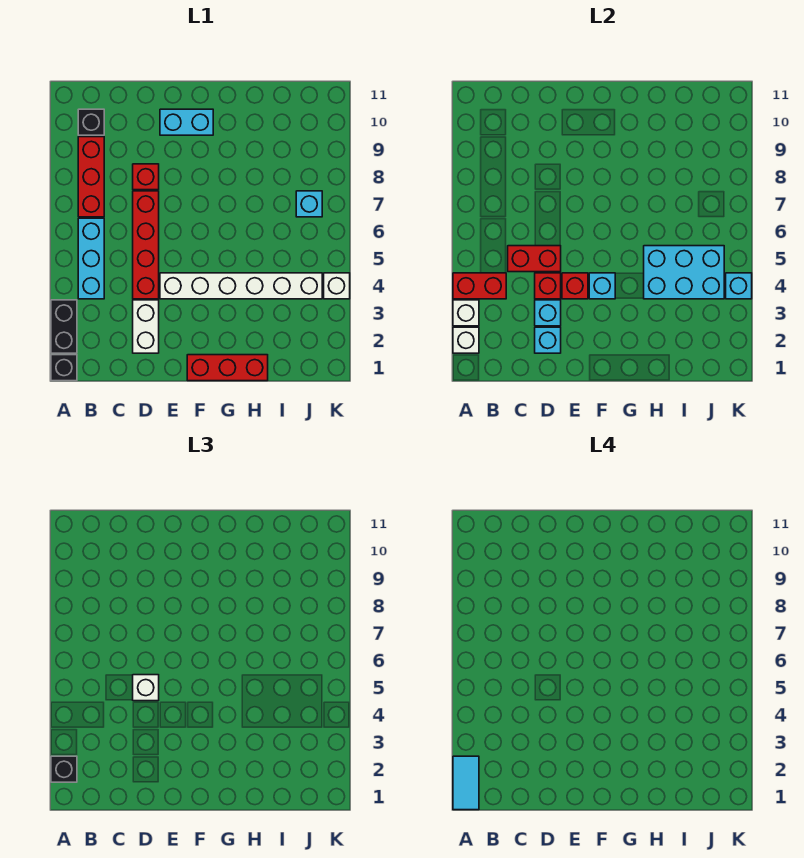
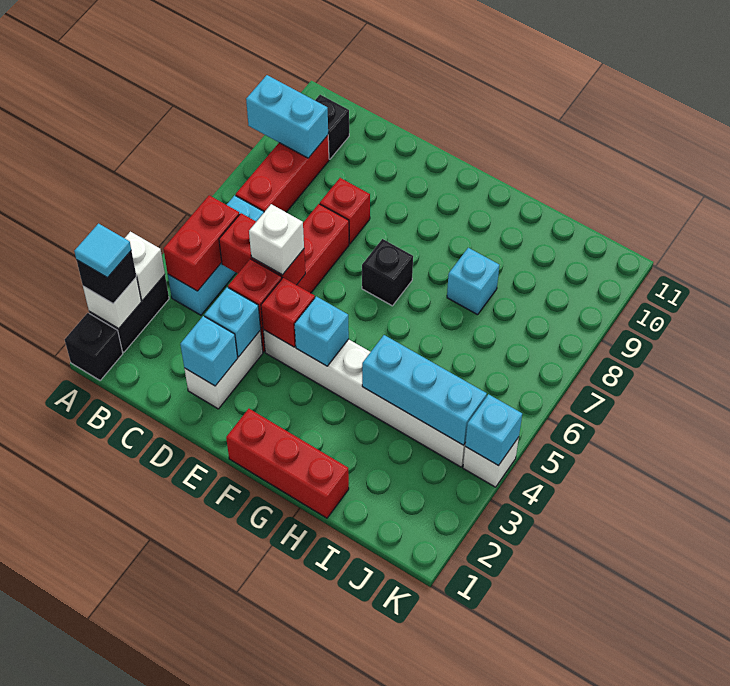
cyan tile A1:A2 level 4 -> cyan tile A2 level 4
red brick A4:B4 level 2 -> red brick B4:B5 level 2
cyan brick E10:F10 level 1 -> cyan brick A9:B9 level 2
none -> black brick F7 level 1
cyan brick H4:J5 level 2 -> cyan brick H4:J4 level 2
cyan brick J7 level 1 -> cyan brick H8 level 1

